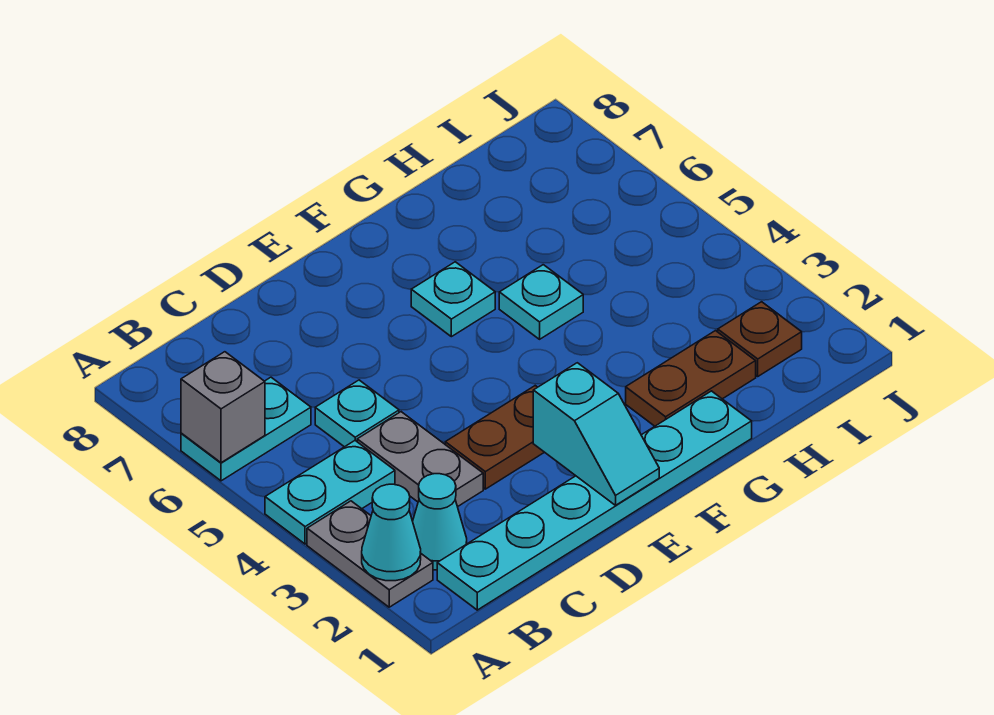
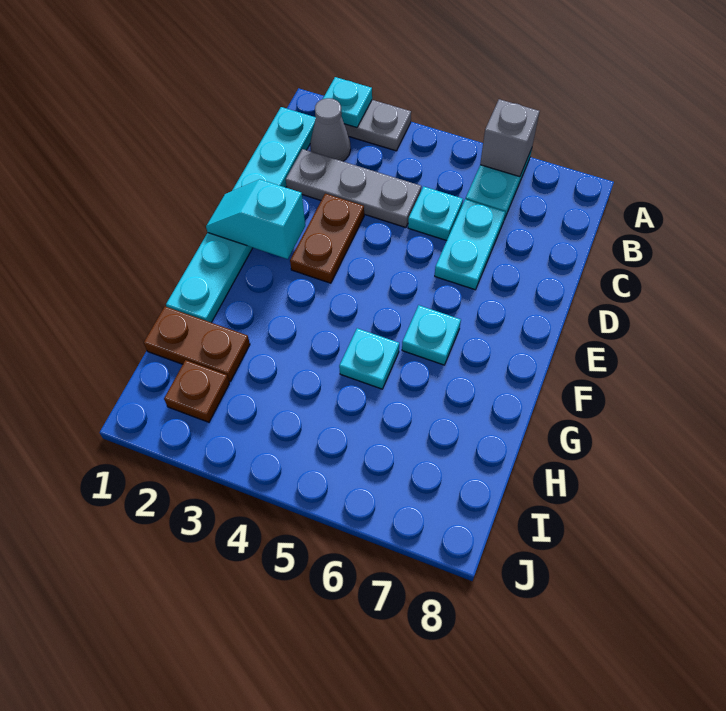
cyan cone A2 level 2 -> cyan plate A2 level 2
cyan plate A4:B4 level 1 -> cyan plate C6:D6 level 1
cyan cone B2 level 1 -> grey cone B2 level 1
grey plate C3:C4 level 1 -> grey plate C2:C4 level 1
brown plate G2:H2 level 1 -> brown plate H1:H2 level 1

